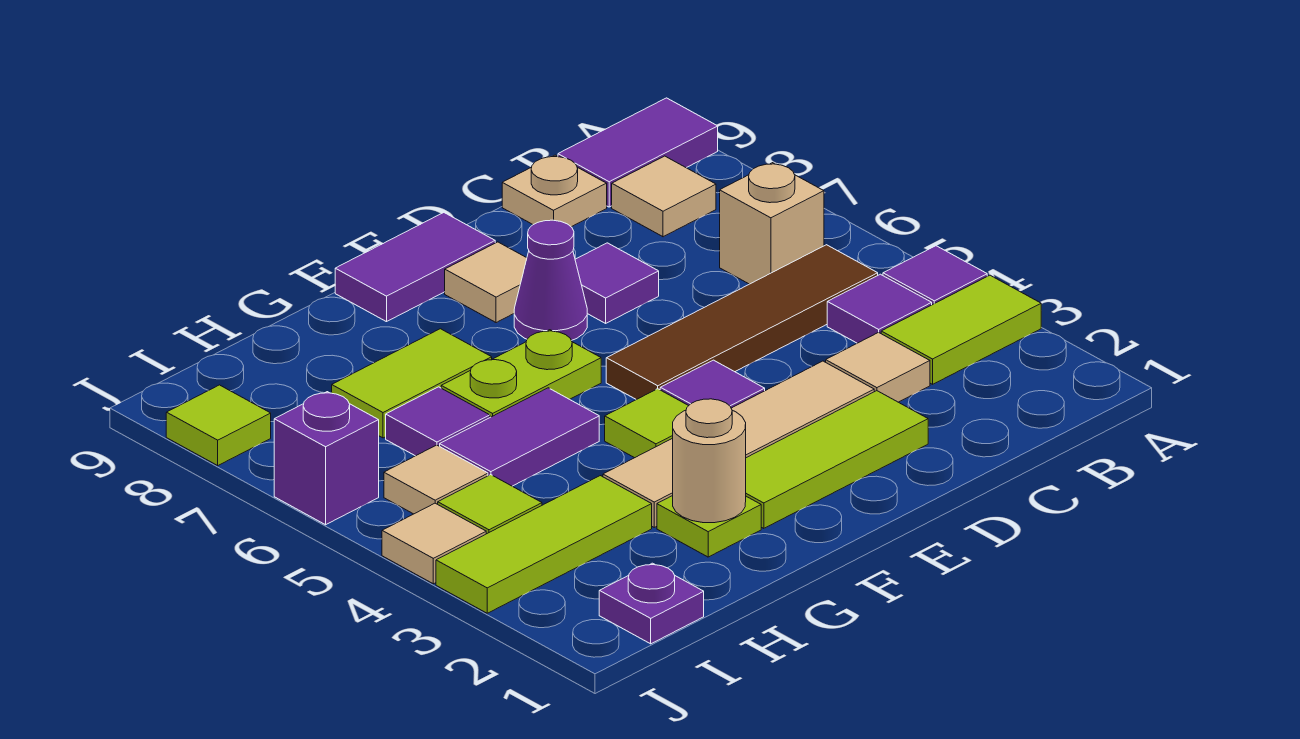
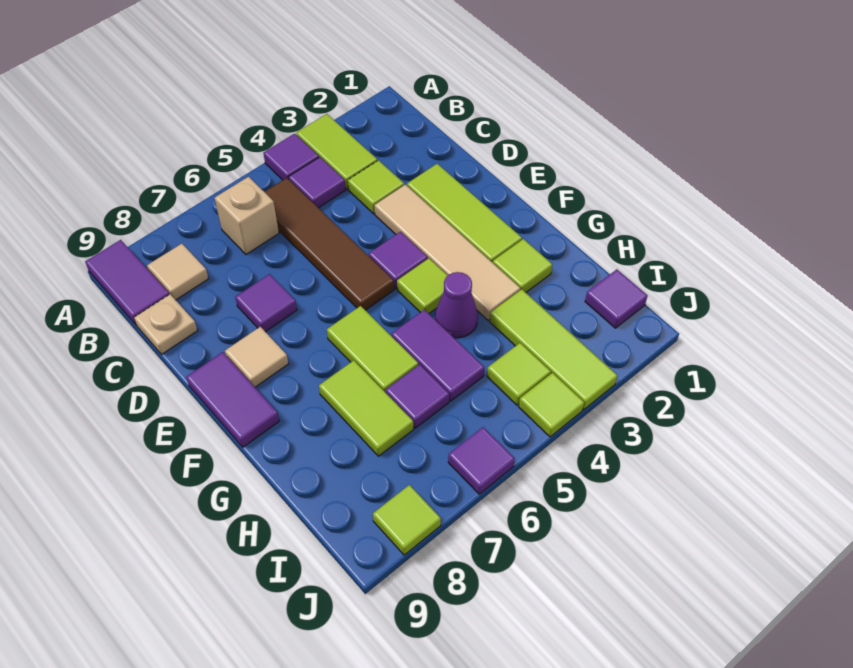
tan tile C3 level 1 -> lime tile C3 level 1
purple cone E7 level 1 -> purple cone G4 level 1
lime plate F6:G6 level 1 -> lime tile F6:G6 level 1
lime plate G2 level 1 -> lime tile G2 level 1
tan round brick G2 level 2 -> none
purple plate I1 level 1 -> purple tile I1 level 1
tan tile I5 level 1 -> none
tan tile J4 level 1 -> lime tile J4 level 1
purple brick J6 level 1 -> purple tile J6 level 1

